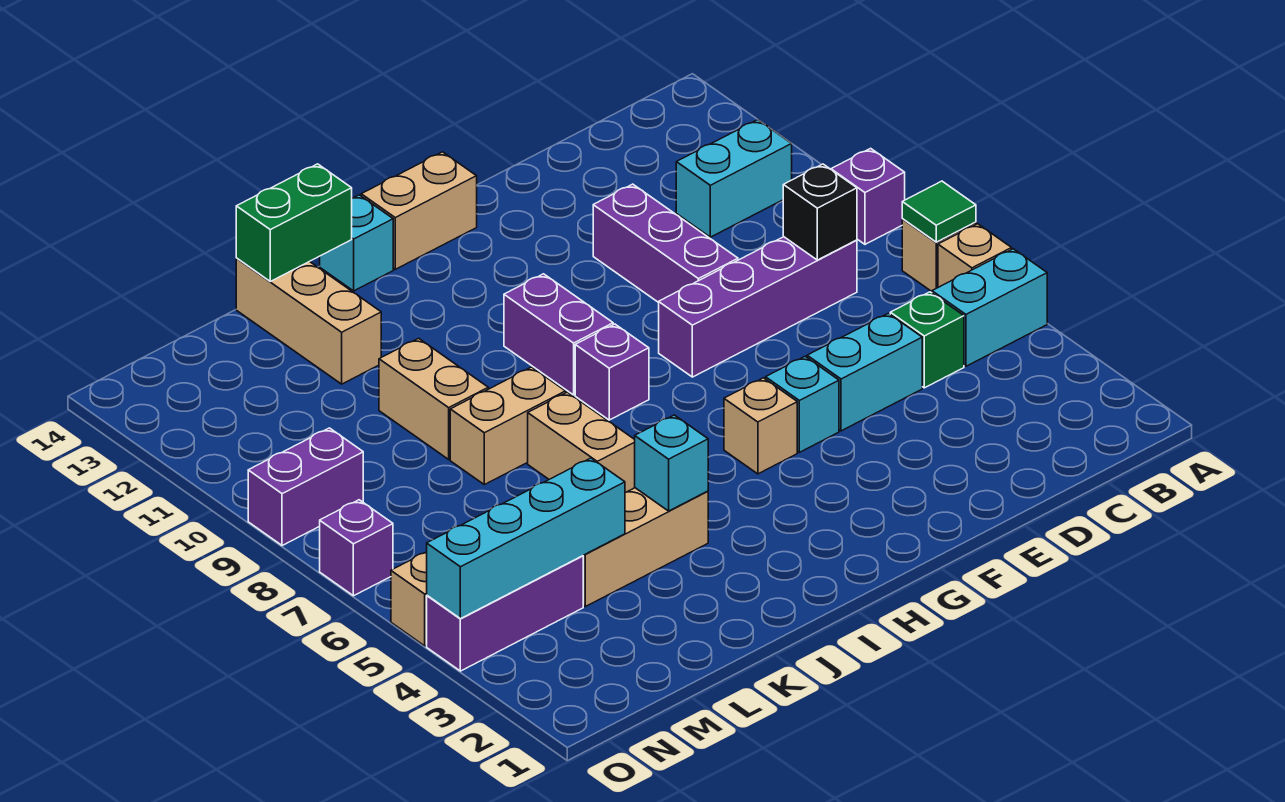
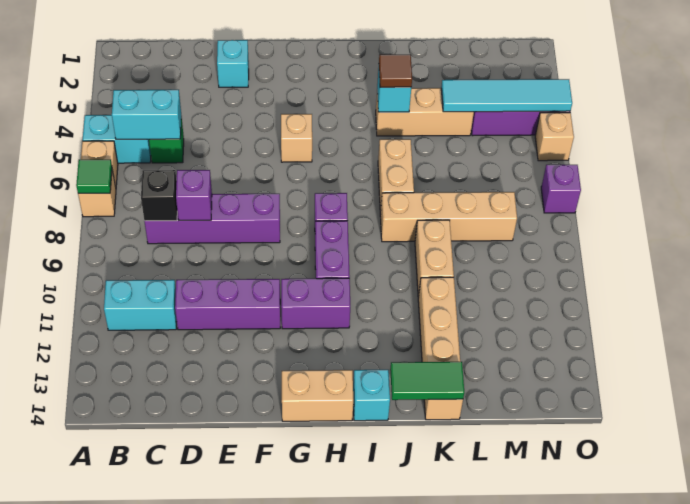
purple brick A9 level 1 -> purple brick D8 level 2
cyan brick D5:E5 level 1 -> cyan brick B5:C5 level 2
purple brick E9:E11 level 1 -> purple brick D11:F11 level 1
cyan brick F5 level 1 -> cyan brick E2 level 1
none -> brown tile J4 level 3
tan brick J8:K8 level 1 -> tan brick J8:M8 level 1
green brick J14:K14 level 2 -> green tile J14:K14 level 2
tan brick K12:K14 level 1 -> tan brick K11:K14 level 1
cyan brick L4:O4 level 2 -> cyan tile L4:O4 level 2
purple brick N9:O9 level 1 -> purple brick G11:H11 level 1

